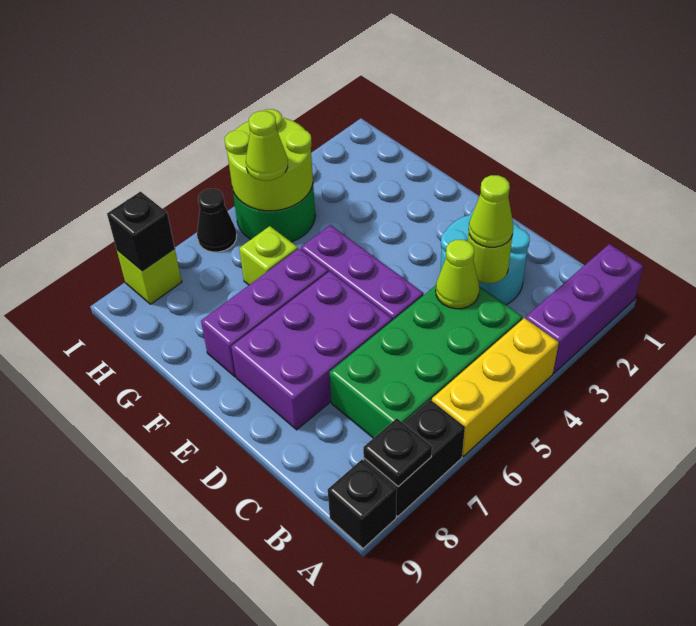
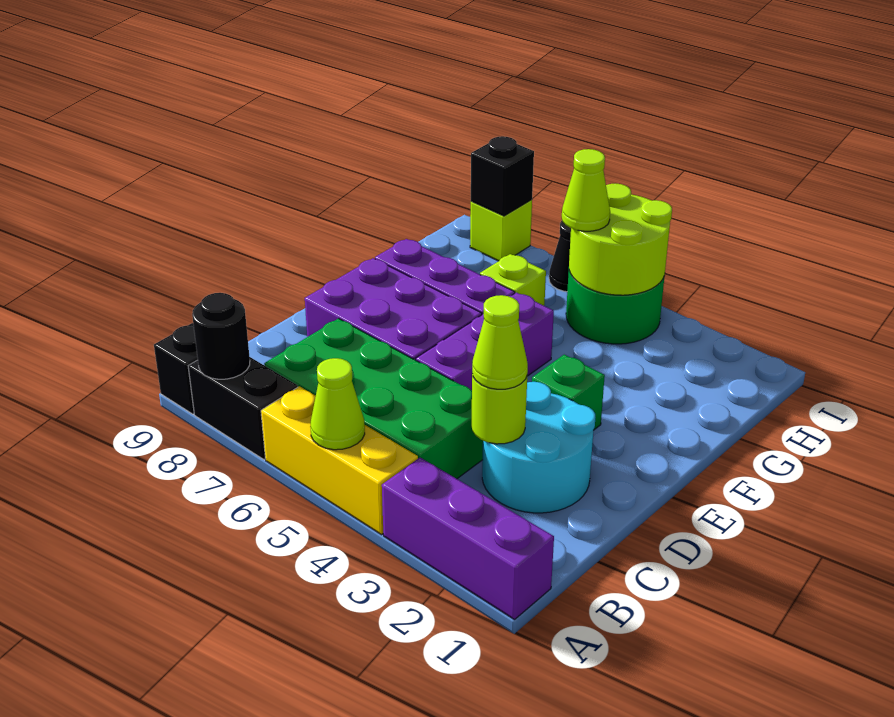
black plate A8 level 2 -> black round brick A8 level 2
lime cone C4 level 2 -> lime cone A5 level 2
none -> green brick E3 level 1

